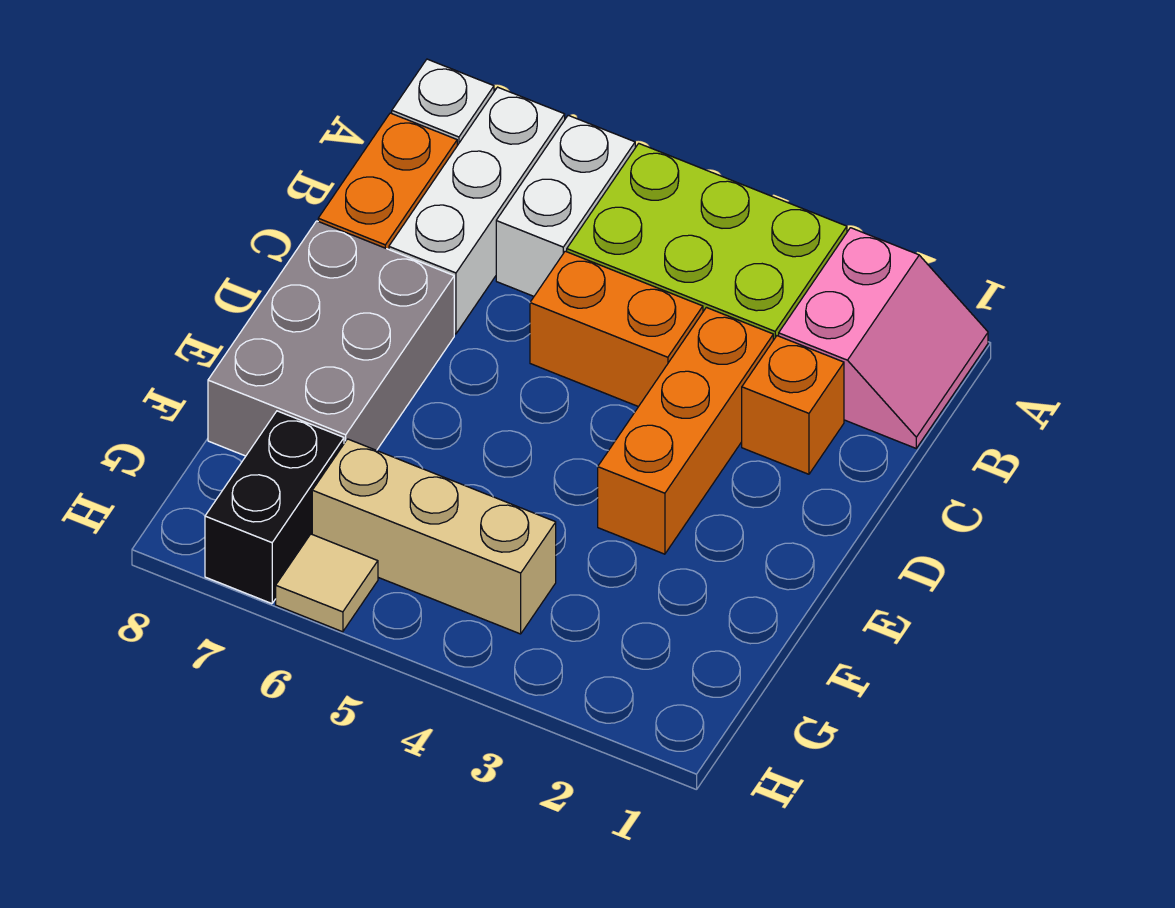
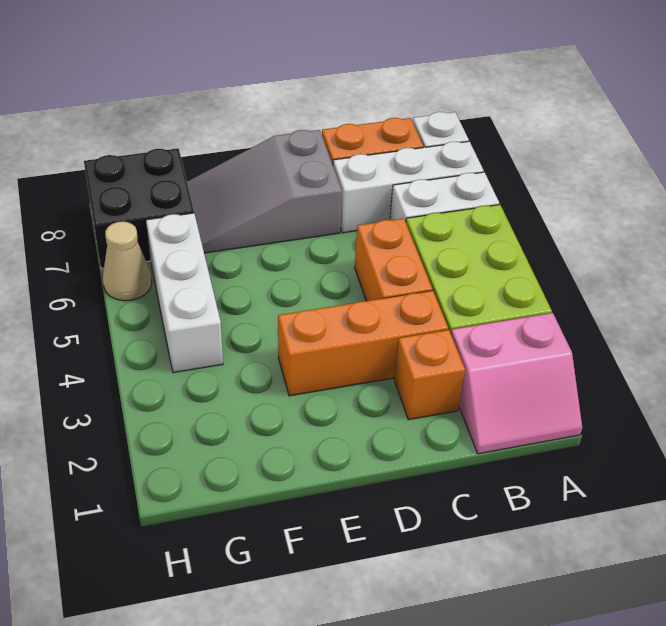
grey brick D7:F8 level 1 -> grey slope D7:F8 level 1 top D
tan brick G4:G6 level 1 -> white brick G4:G6 level 1
black brick G7:H7 level 1 -> black brick G7:H8 level 1
tan tile H6 level 1 -> tan cone H6 level 1

